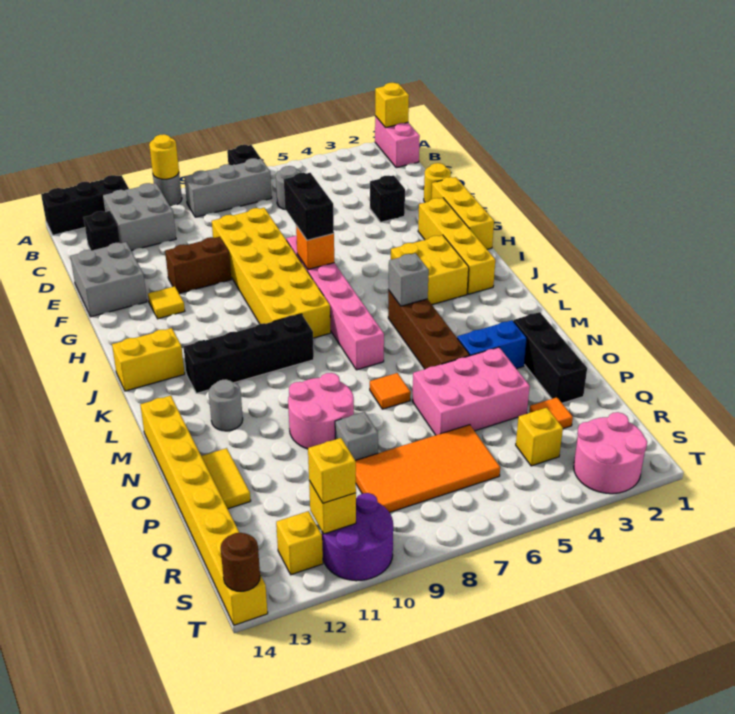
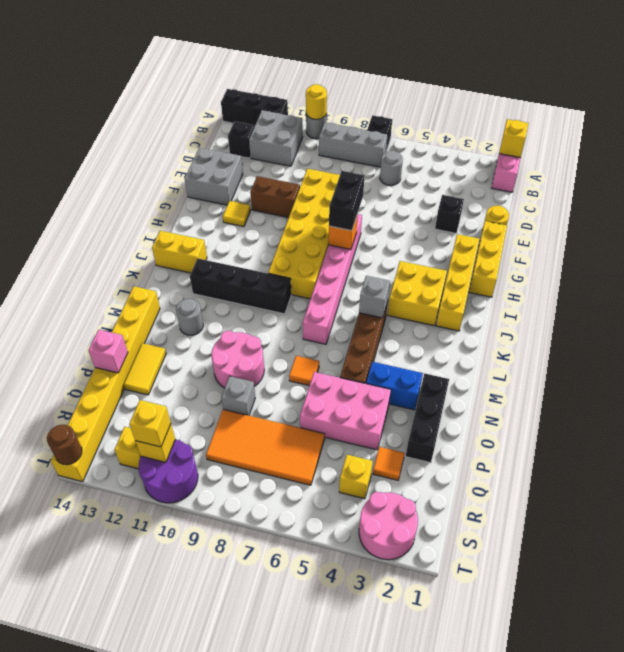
none -> pink brick P14 level 2

